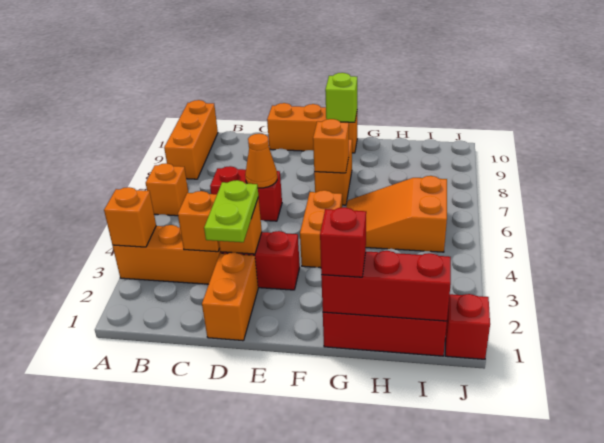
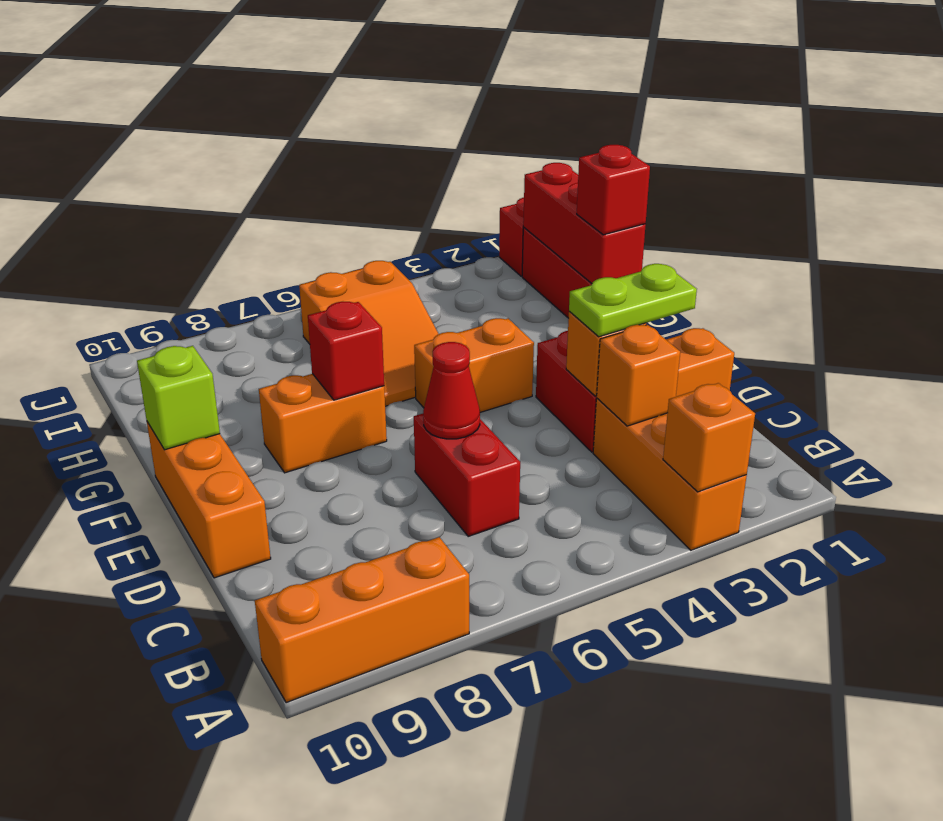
orange brick A6 level 1 -> none
orange cone D6 level 2 -> red cone D6 level 2
orange brick F7 level 2 -> red brick F7 level 2

